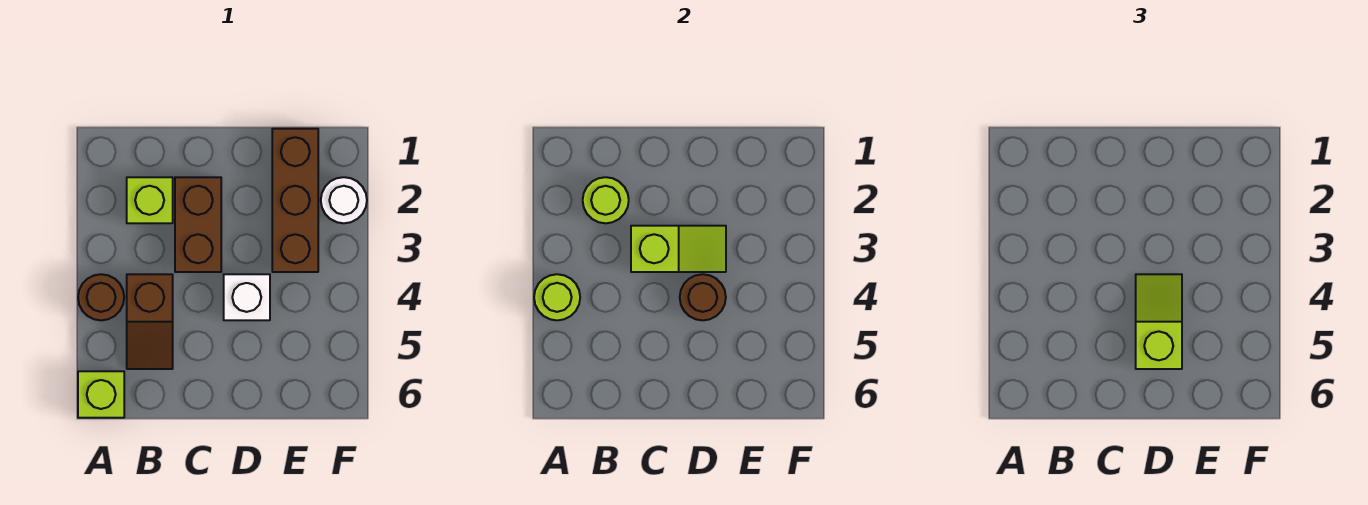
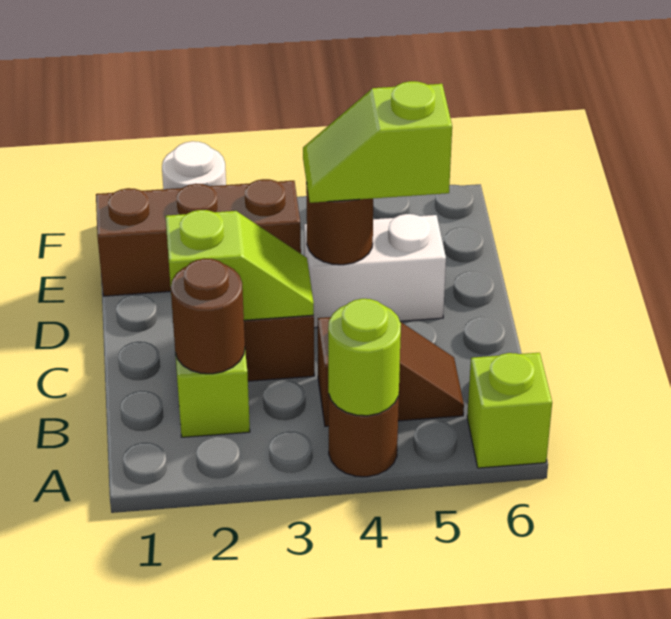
lime round brick B2 level 2 -> brown round brick B2 level 2
lime slope C3:D3 level 2 top C -> lime slope C2:C3 level 2 top 2
white brick D4 level 1 -> white brick D4:D5 level 1

